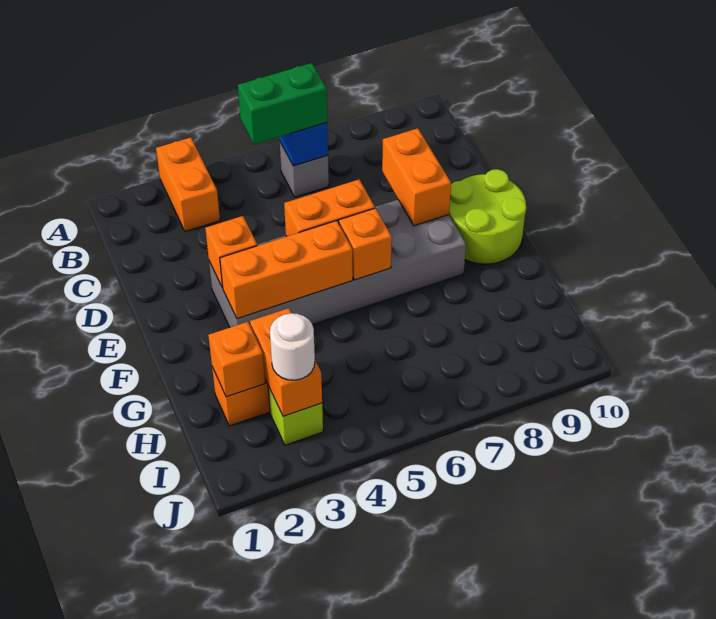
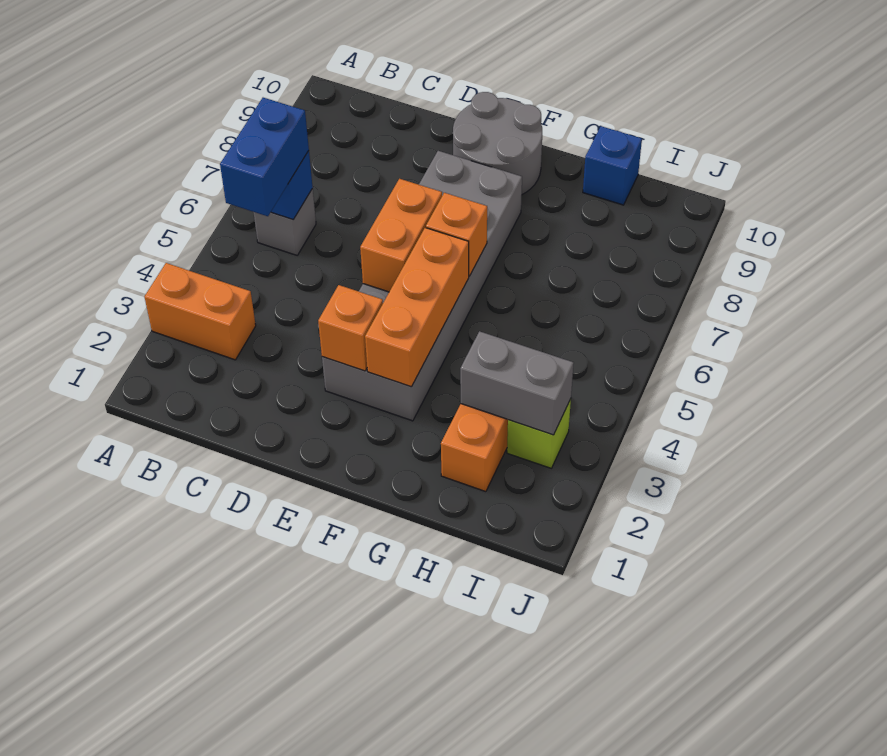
green brick B5:B6 level 3 -> blue brick B5:B6 level 3
orange brick D8:E8 level 2 -> none
lime round brick E9:F10 level 1 -> grey round brick E9:F10 level 1
orange brick H2 level 2 -> none
orange brick H3:I3 level 2 -> grey brick H3:I3 level 2
none -> blue brick H10 level 1
white round brick I3 level 3 -> none

